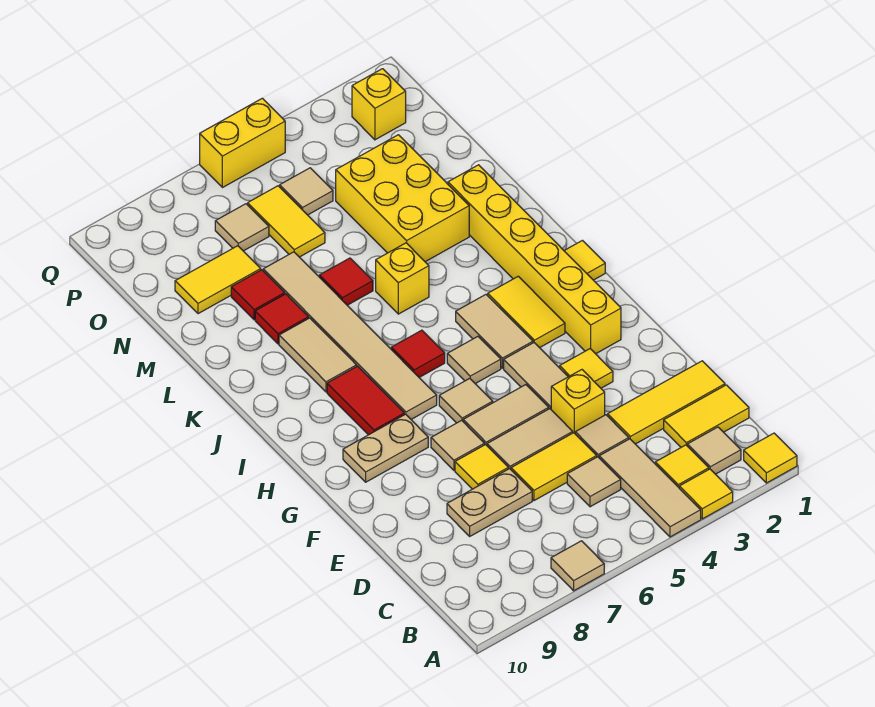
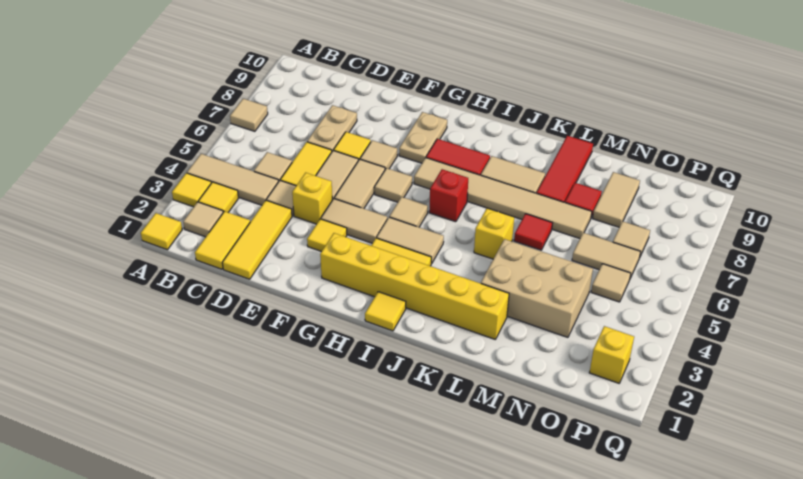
red tile I6 level 1 -> red brick I6 level 1
yellow brick L3:N4 level 1 -> tan brick L3:N4 level 1
red tile L8 level 1 -> red tile L8:L10 level 1
yellow tile N6:O6 level 1 -> tan tile N6:O6 level 1
yellow tile N8:N9 level 1 -> tan tile N8:N9 level 1
yellow brick Q5:Q6 level 1 -> none

